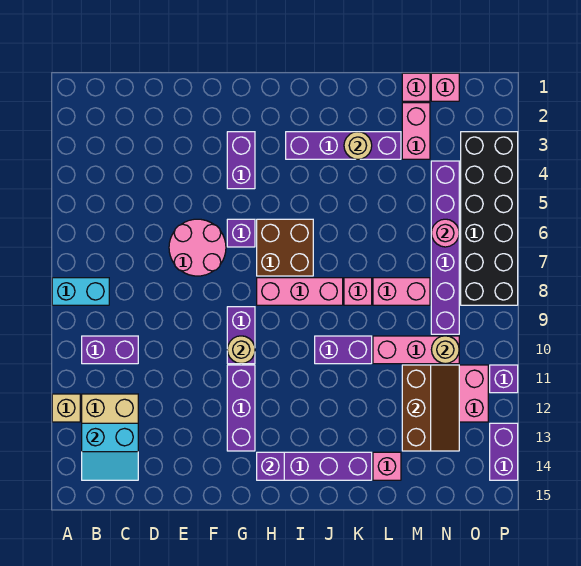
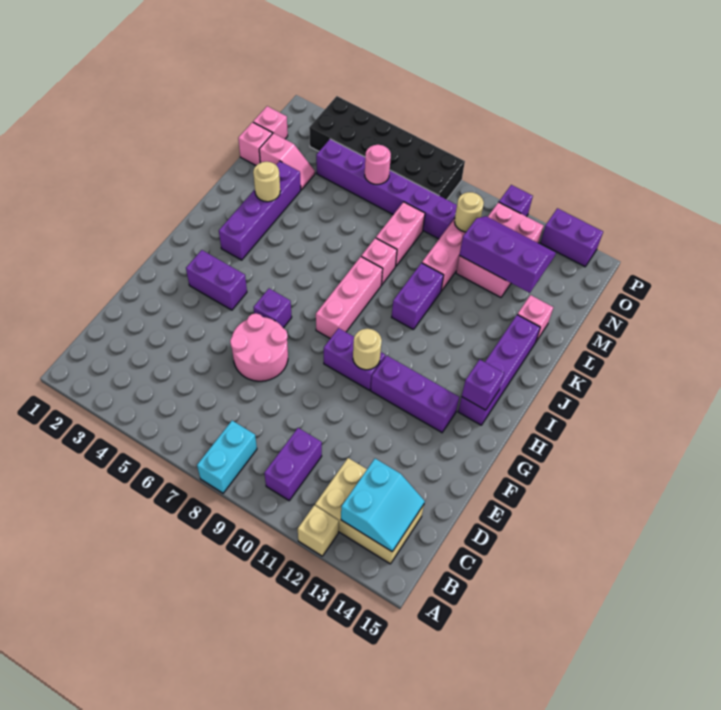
brown brick H6:I7 level 1 -> none
pink brick M2:M3 level 1 -> pink slope M2:M3 level 1 top 2
brown slope M11:N13 level 2 top M -> purple slope M11:N13 level 2 top M

